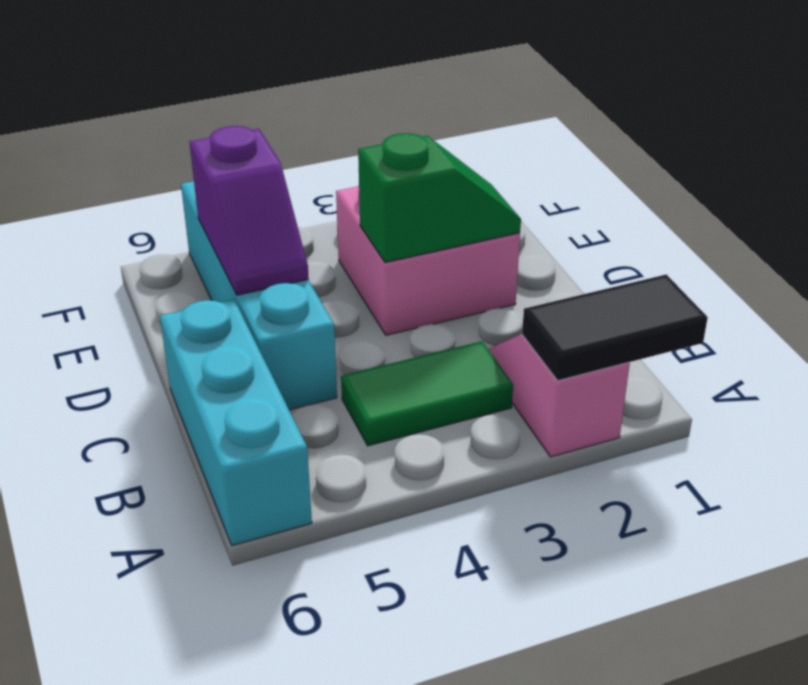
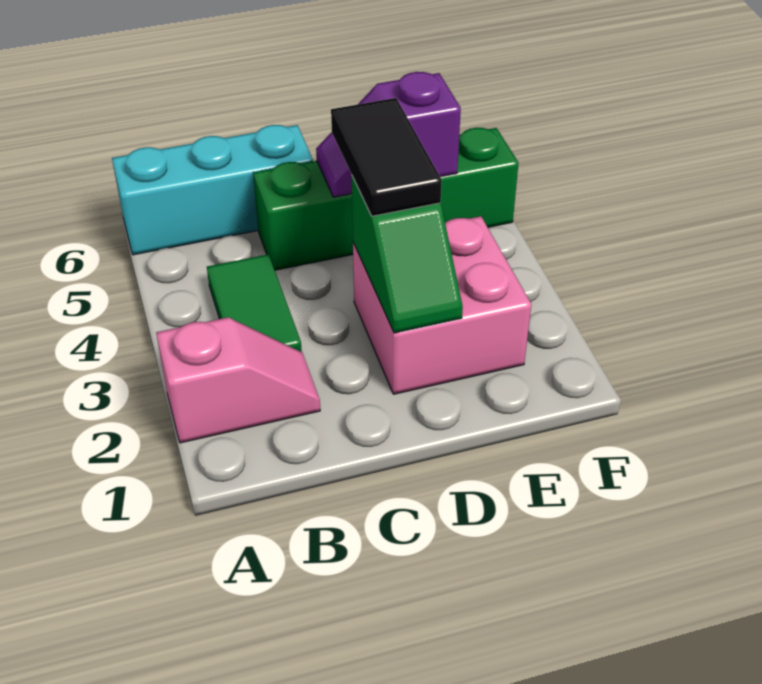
black tile A1:A2 level 2 -> black tile D3:D4 level 3
cyan brick C5:F5 level 1 -> green brick C5:F5 level 1

